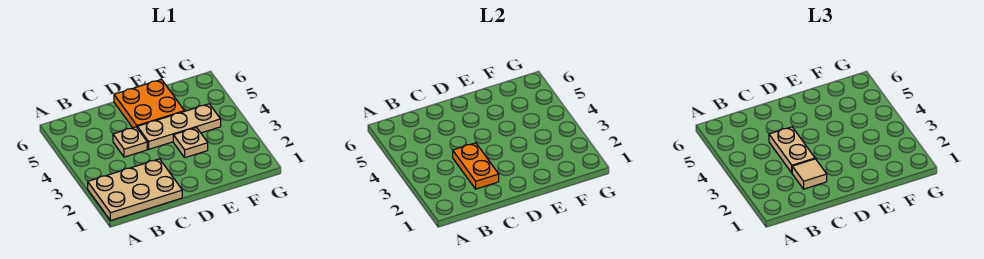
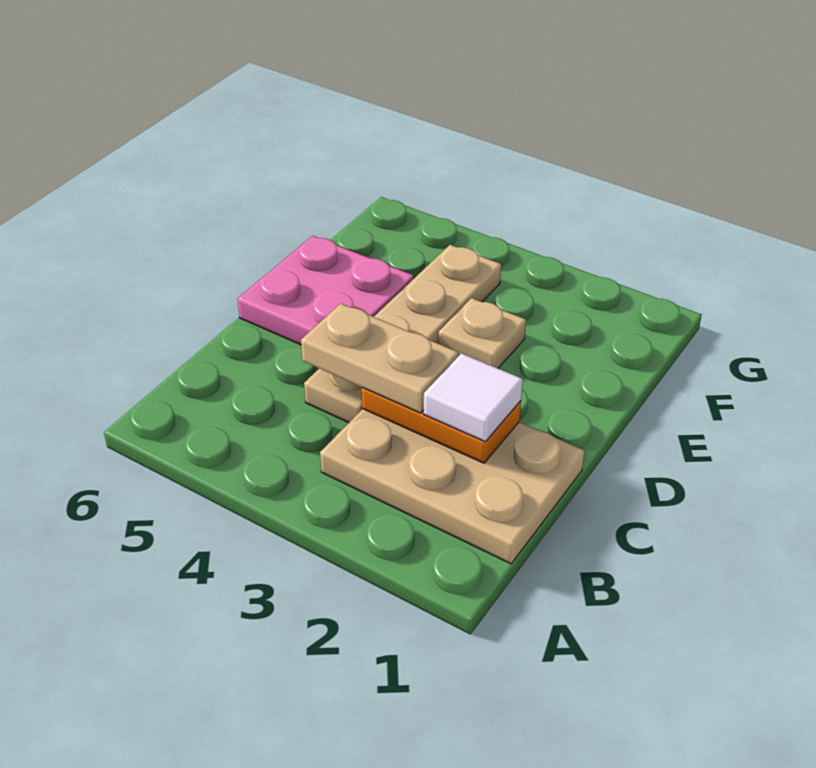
tan plate A1:C2 level 1 -> tan plate B1:C3 level 1
tan tile C2 level 3 -> white tile C2 level 3
orange plate D5:E6 level 1 -> pink plate D5:E6 level 1

